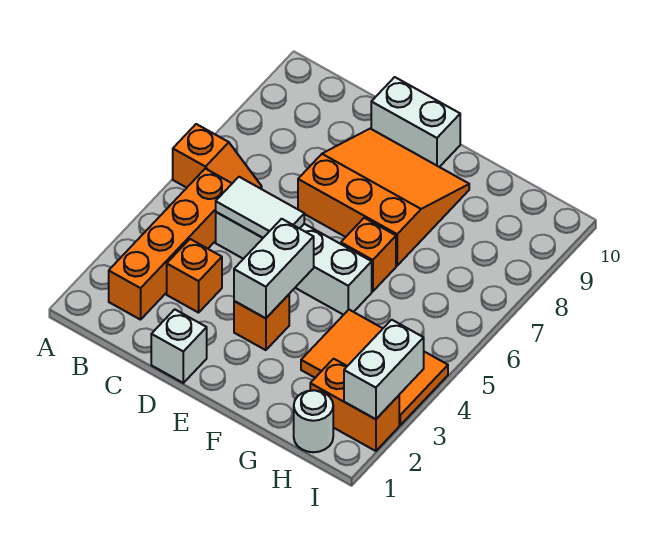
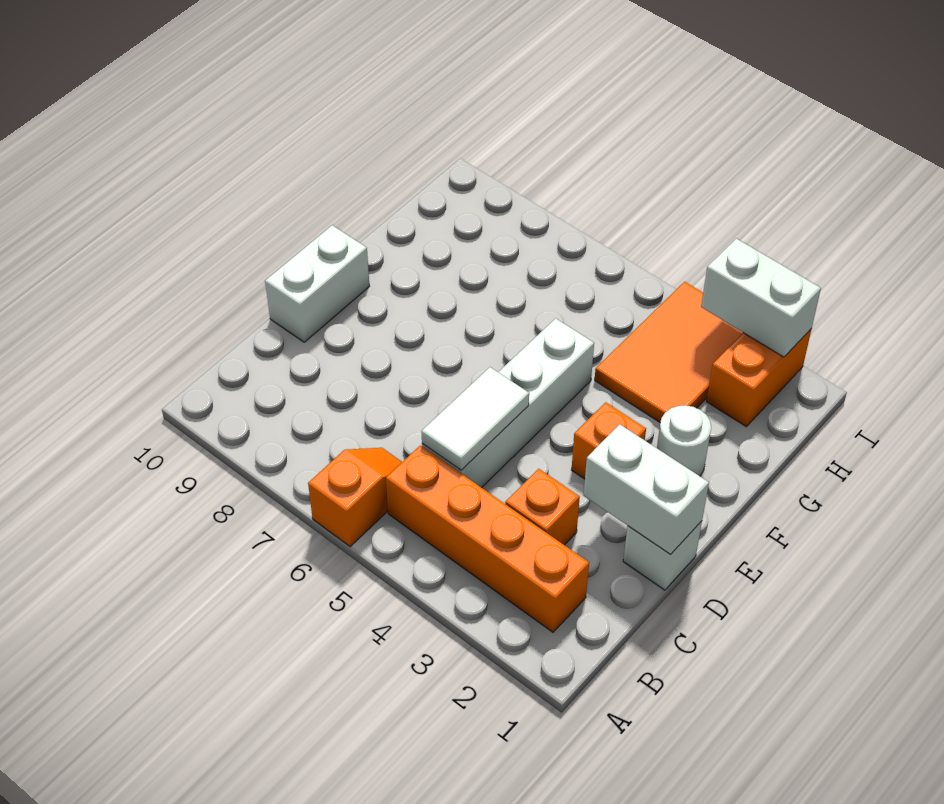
orange slope D7:F9 level 1 top 7 -> none
white brick E3:E4 level 2 -> white brick D1:D2 level 2
orange brick F6 level 1 -> none
white round brick H1 level 1 -> white round brick F2 level 1

